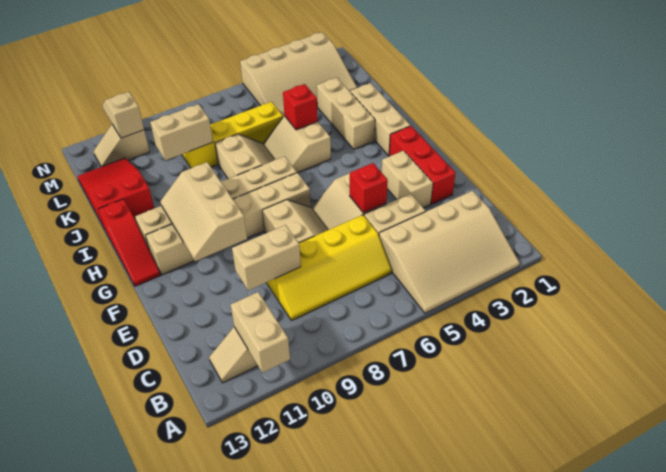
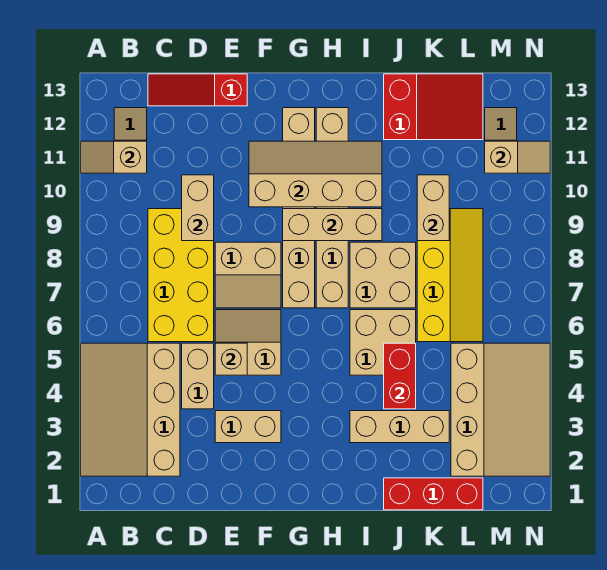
tan brick A11:B11 level 2 -> tan slope A11:B11 level 2 top B
yellow slope C6:D9 level 1 top D -> yellow brick C6:D9 level 1
red brick E2:G2 level 1 -> red brick J1:L1 level 1
red brick E5 level 2 -> tan brick E5 level 2
tan slope F10:H11 level 2 top 10 -> tan slope F10:I11 level 2 top 10
red slope G13:I13 level 1 top I -> red slope C13:E13 level 1 top E
tan brick H2:J2 level 1 -> tan brick G9:I9 level 2
tan slope I5:J6 level 1 top 5 -> tan brick I5:J6 level 1
tan slope I7:J8 level 1 top 8 -> tan brick I7:J8 level 1
red brick J5 level 2 -> red brick J4:J5 level 2
tan slope L2:N5 level 1 top N -> tan slope L2:N5 level 1 top L

